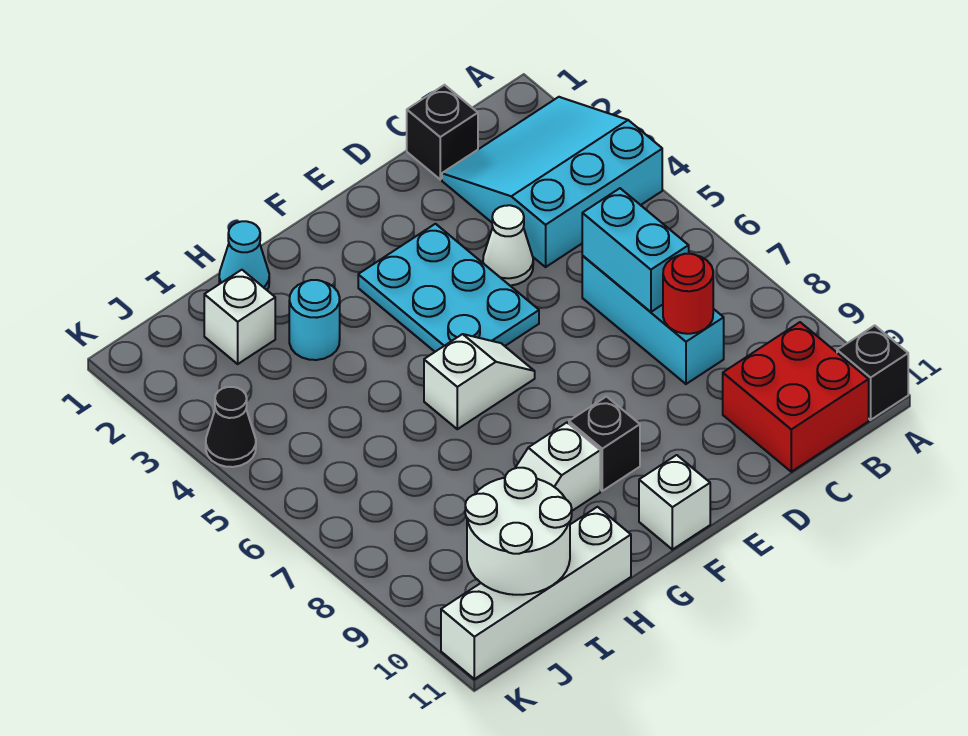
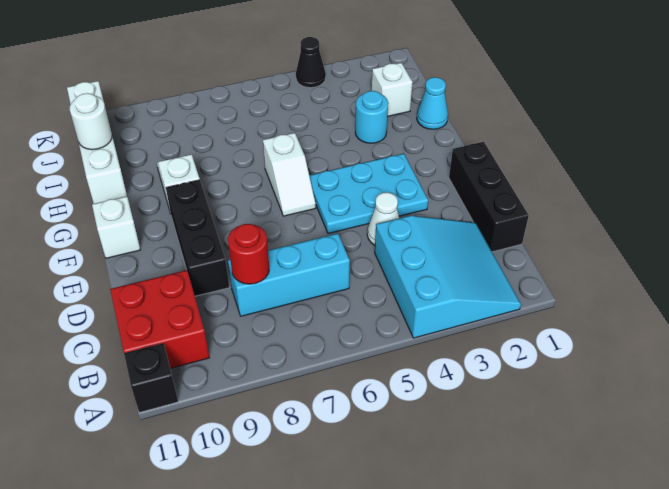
black brick C1 level 1 -> black brick C1:E1 level 1
cyan brick C6:C7 level 2 -> none
black brick F9 level 1 -> black brick D9:F9 level 1
white round brick I10:J11 level 2 -> white round brick I11 level 2

